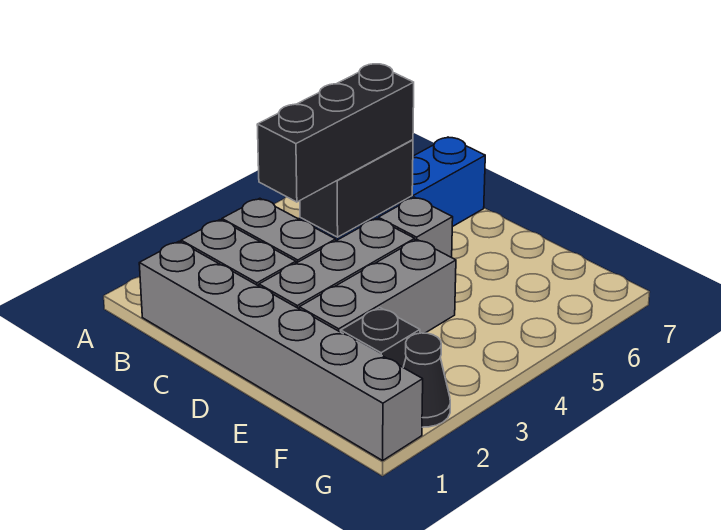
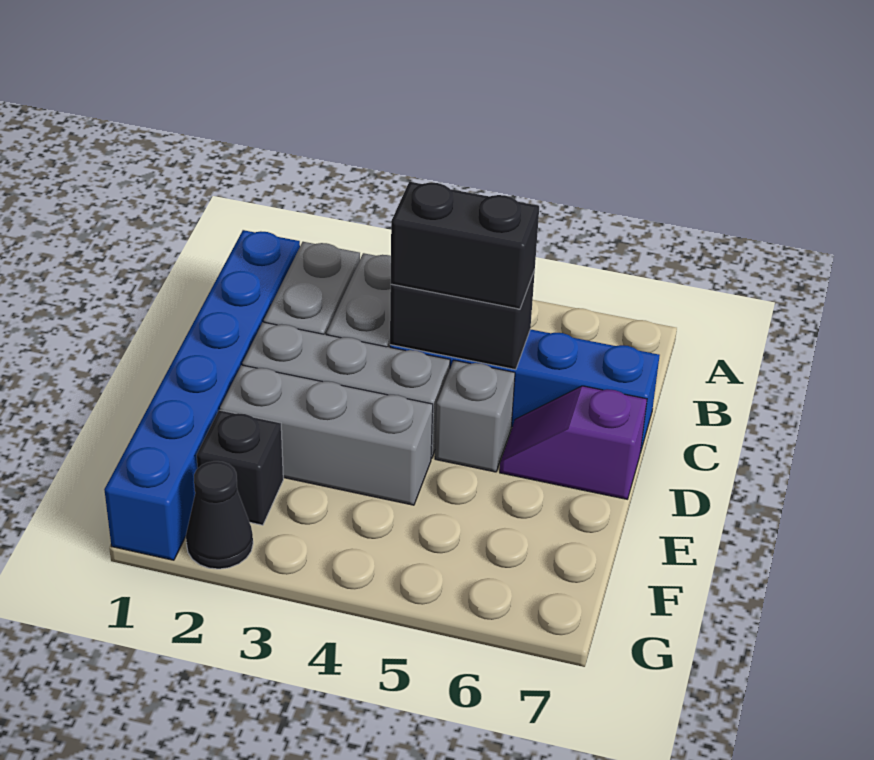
grey brick B1:G1 level 1 -> blue brick B1:G1 level 1
black brick C3:C5 level 3 -> black brick C4:C5 level 3
none -> purple slope D6:D7 level 1 top 7

